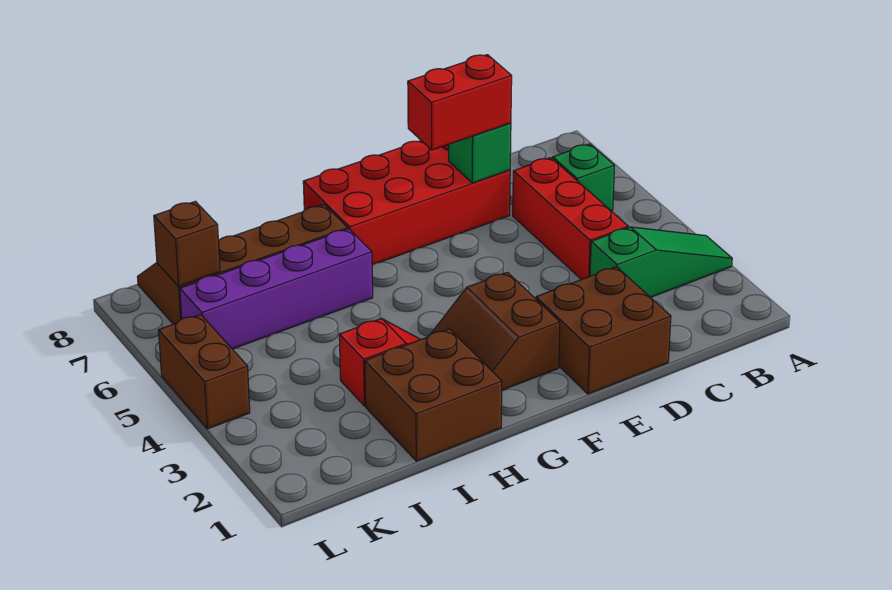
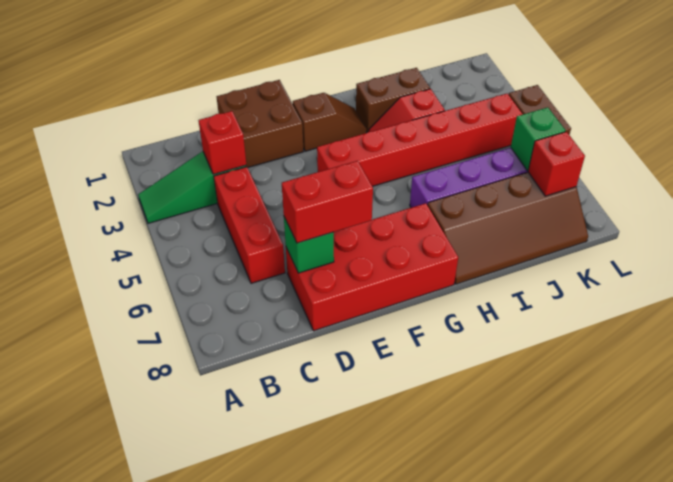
green brick B6 level 1 -> green brick K6 level 2
none -> red brick C3 level 2
brown slope F2:G3 level 1 top F -> brown slope F2:G2 level 1 top F
none -> red brick F4:K4 level 1
brown brick H1:I2 level 1 -> brown brick H2:I2 level 1
brown brick K7 level 2 -> red brick K7 level 2

